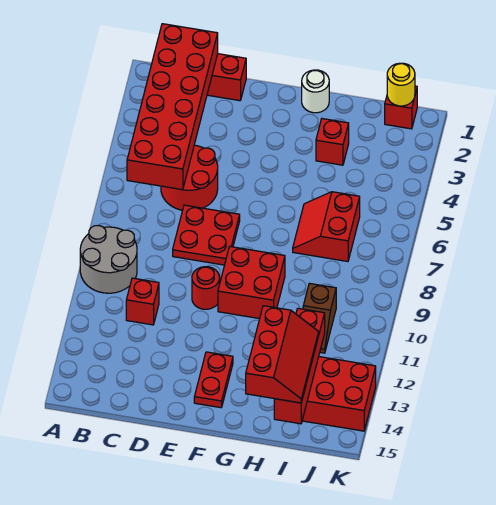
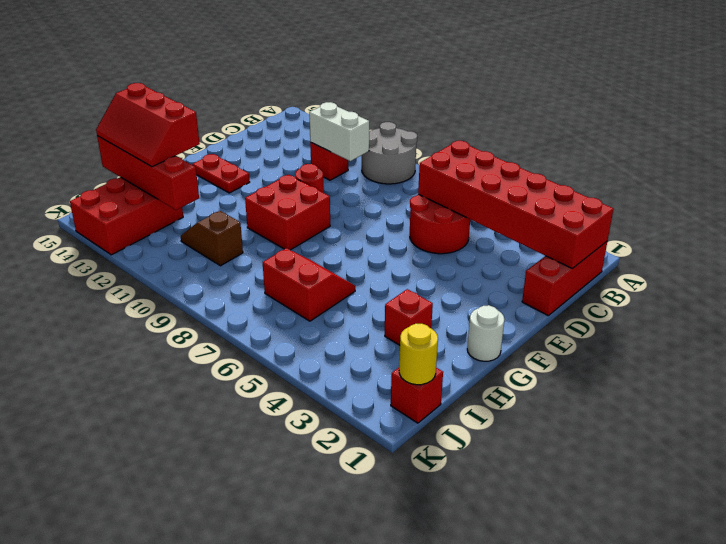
none -> white brick C10:C11 level 2
red plate D7:E8 level 1 -> none

